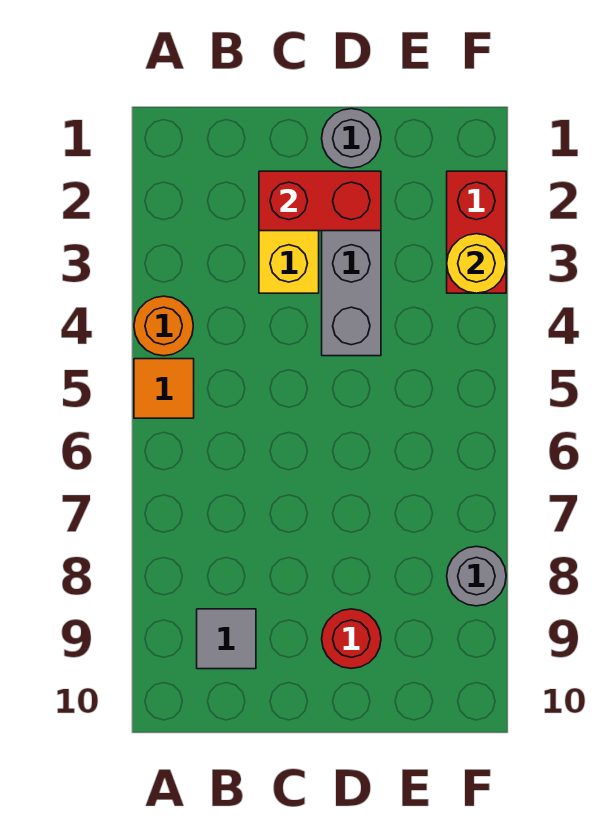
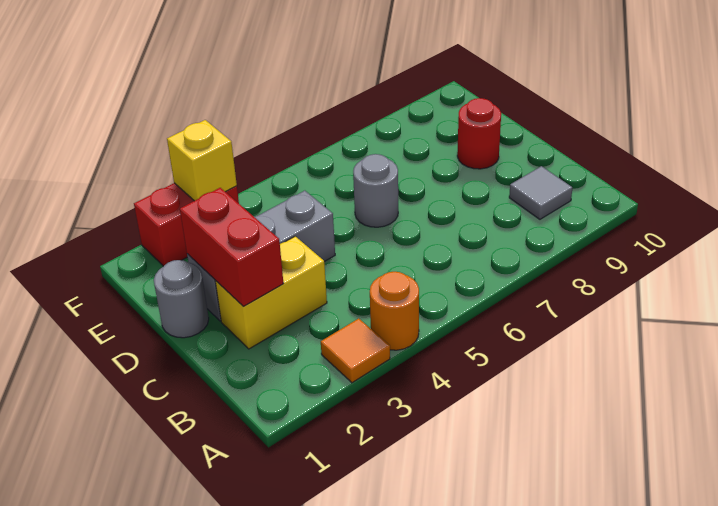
orange tile A5 level 1 -> orange tile A3 level 1
yellow round brick F3 level 2 -> yellow brick F3 level 2
grey round brick F8 level 1 -> grey round brick D6 level 1

